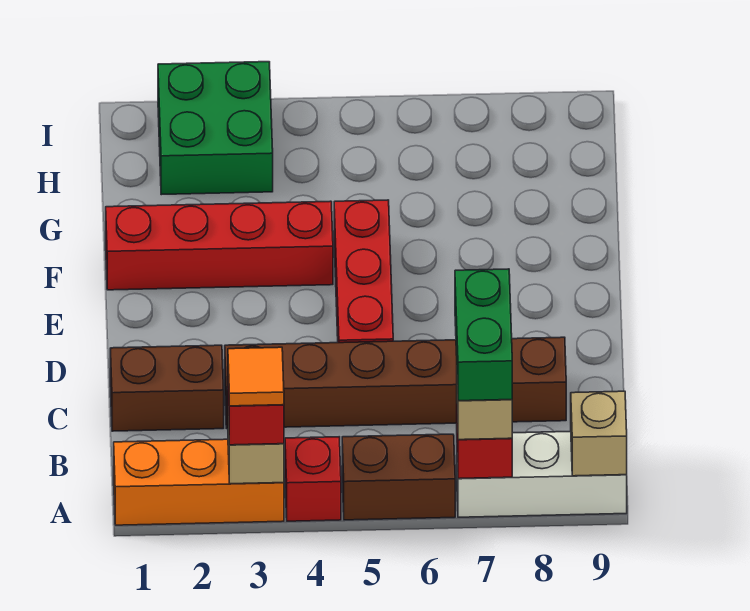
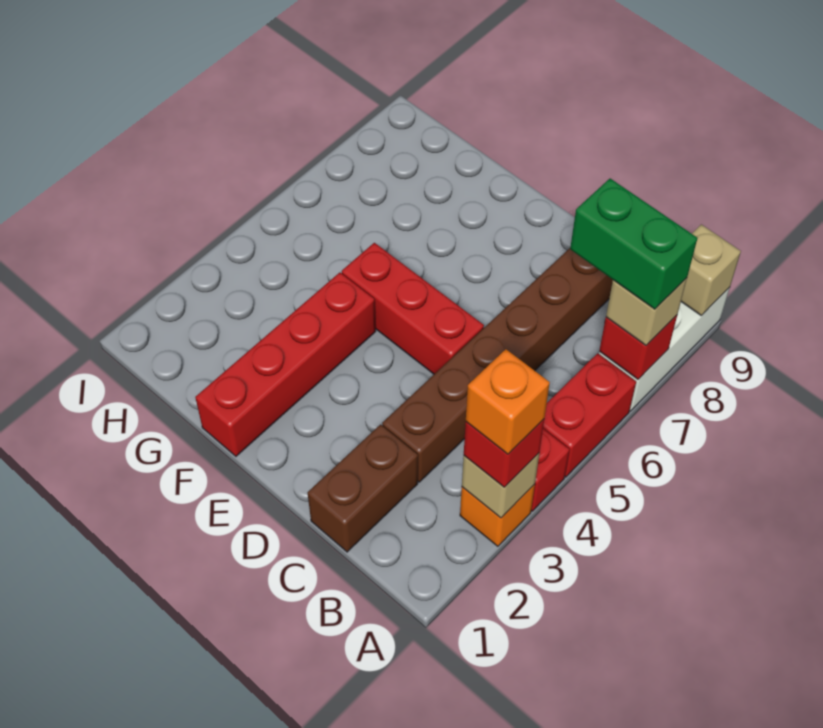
orange brick A1:A3 level 1 -> orange brick A3 level 1
orange tile A3 level 4 -> orange brick A3 level 4
brown brick A5:A6 level 1 -> red brick A5:A6 level 1
green brick H2:I3 level 1 -> none

